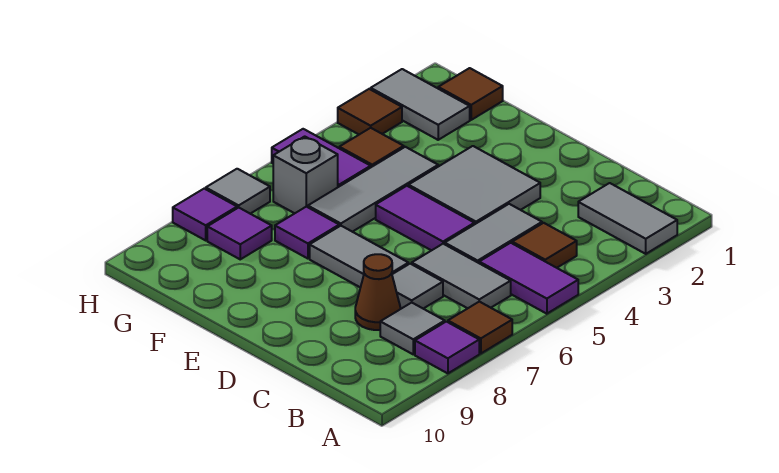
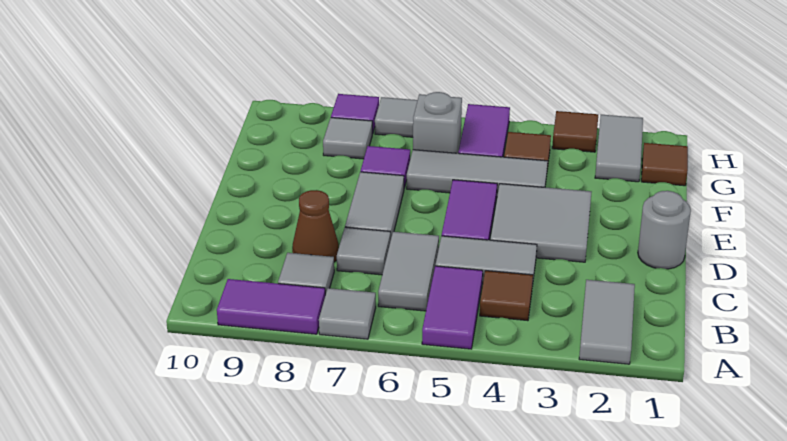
brown tile A7 level 1 -> grey tile A7 level 1
purple tile A8 level 1 -> purple tile A8:A9 level 1
none -> grey round brick D1 level 1
purple tile G8 level 1 -> grey tile G8 level 1

